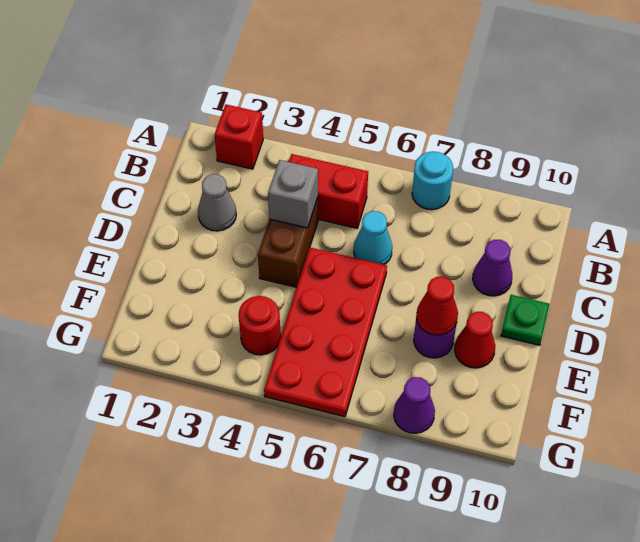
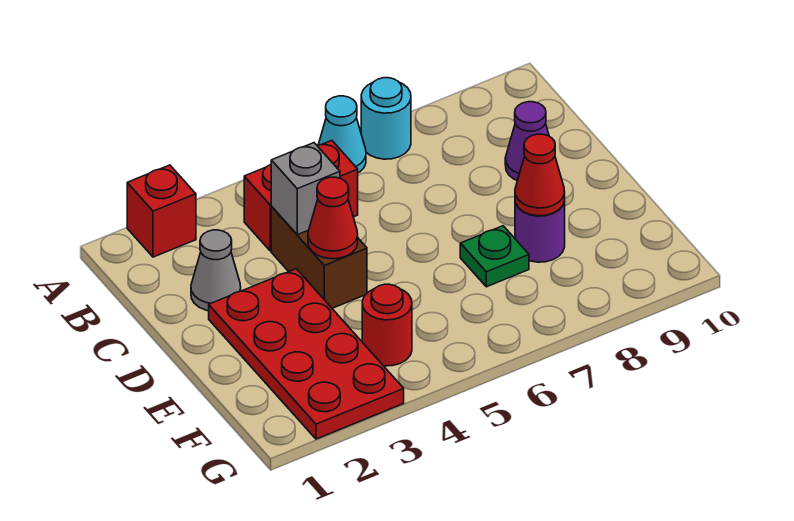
cyan cone C6 level 1 -> cyan cone A6 level 1
red plate D5:G6 level 1 -> red plate D2:G3 level 1
green plate D10 level 1 -> green plate E7 level 1
red cone E9 level 1 -> red cone D4 level 2
purple cone G8 level 1 -> none

